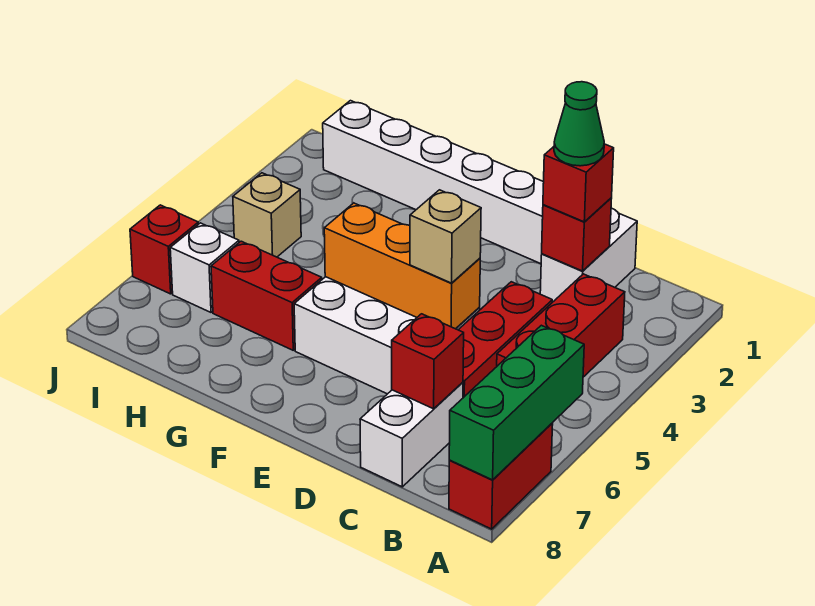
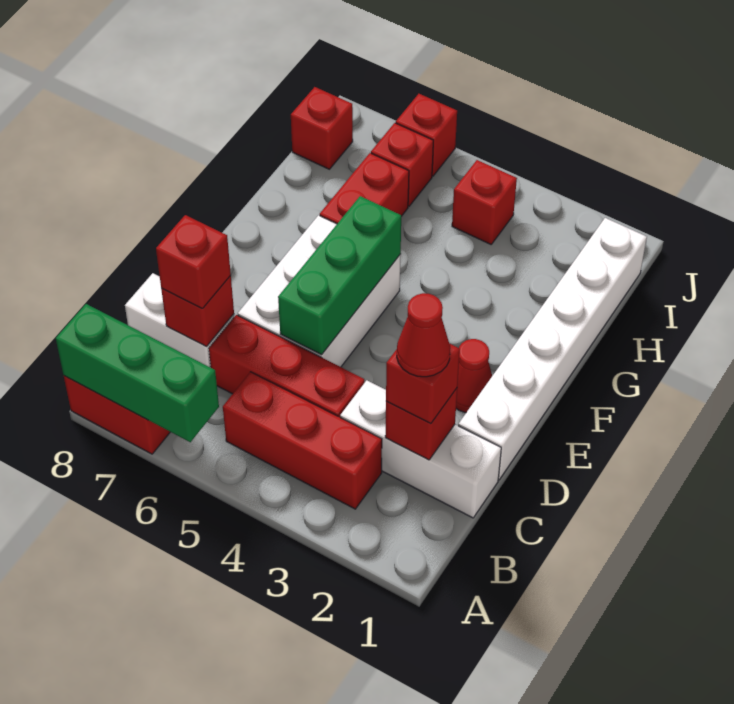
white brick C1:C2 level 1 -> white brick C1:C3 level 1
green cone C2 level 4 -> red cone C2 level 4
none -> red brick C7 level 3
orange brick D5:F5 level 2 -> green brick D5:F5 level 2
tan brick D5 level 3 -> none
none -> red cone E2 level 1
tan brick I4 level 1 -> red brick I4 level 1
white brick I6 level 1 -> red brick I6 level 1
none -> red brick I8 level 1

